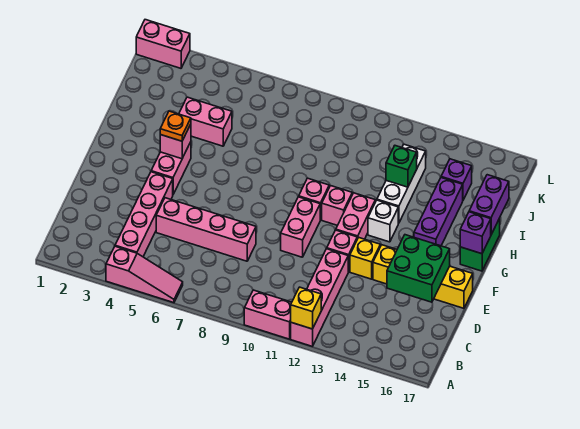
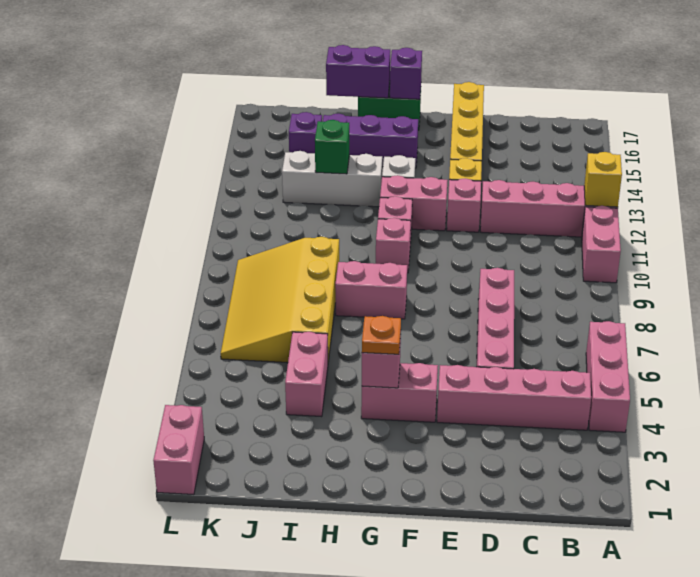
pink slope A4:A6 level 1 top 4 -> pink brick A4:A6 level 1
green brick D15:E16 level 2 -> none
pink brick E10:F10 level 1 -> pink brick G8:H8 level 1
none -> yellow slope I6:K9 level 1 top I

